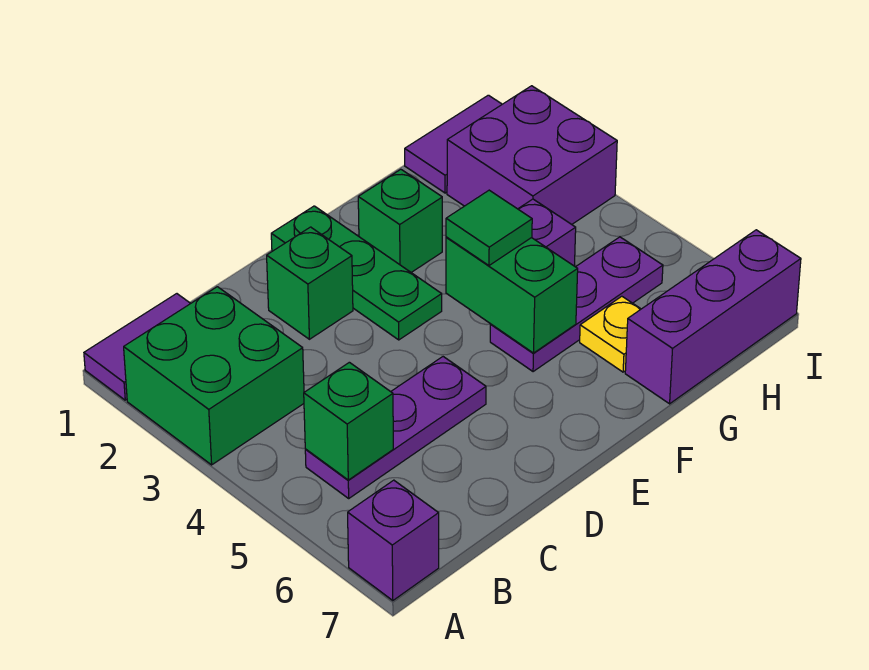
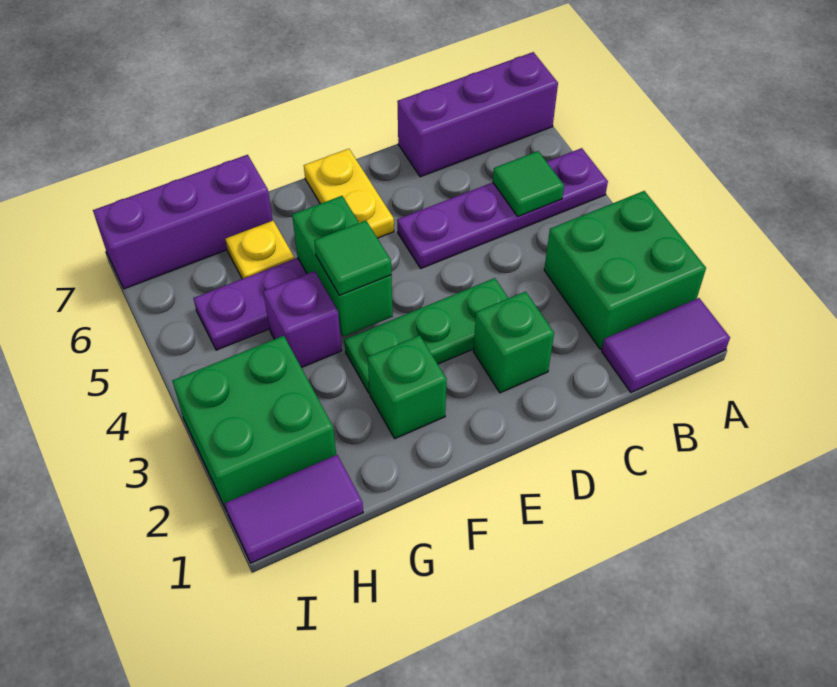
purple brick A7 level 1 -> purple brick A7:C7 level 1
purple plate B5:D5 level 1 -> purple plate A5:D5 level 1
green brick B5 level 2 -> green tile B5 level 2
green plate E1:E3 level 1 -> green plate D3:F3 level 1
none -> yellow plate E6:E7 level 1
purple brick H2:I3 level 1 -> green brick H2:I3 level 1

